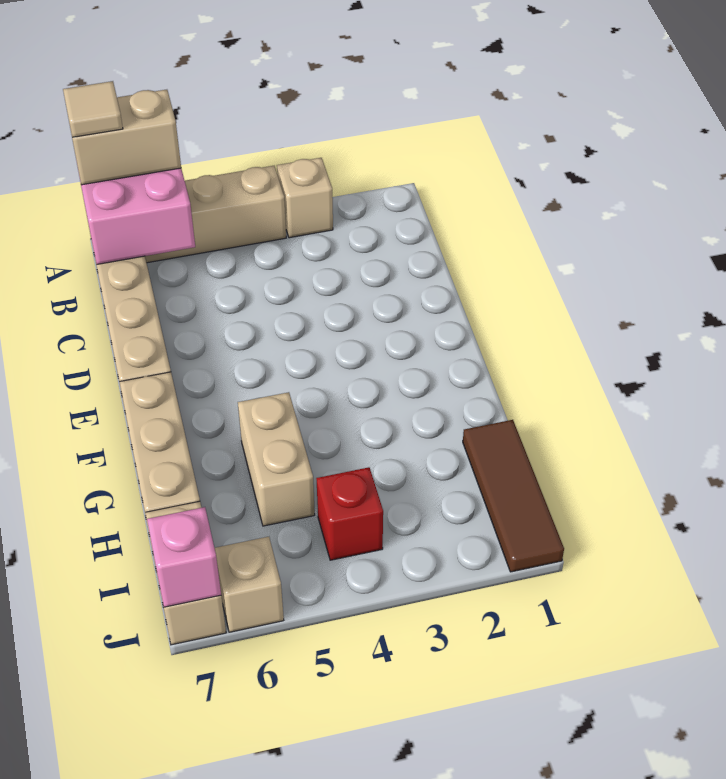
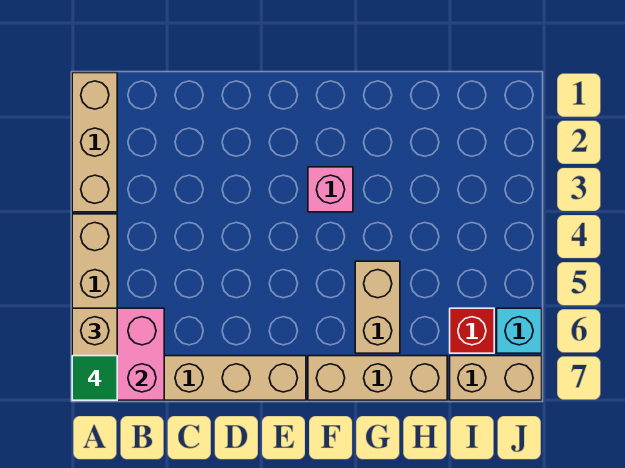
tan brick A3 level 1 -> tan brick A1:A3 level 1
tan tile A7 level 4 -> green tile A7 level 4
tan brick G5:H5 level 1 -> tan brick G5:G6 level 1
brown tile H1:J1 level 1 -> none
red brick I4 level 1 -> red brick I6 level 1
tan brick J6 level 1 -> cyan brick J6 level 1
pink brick J7 level 2 -> pink brick F3 level 1

